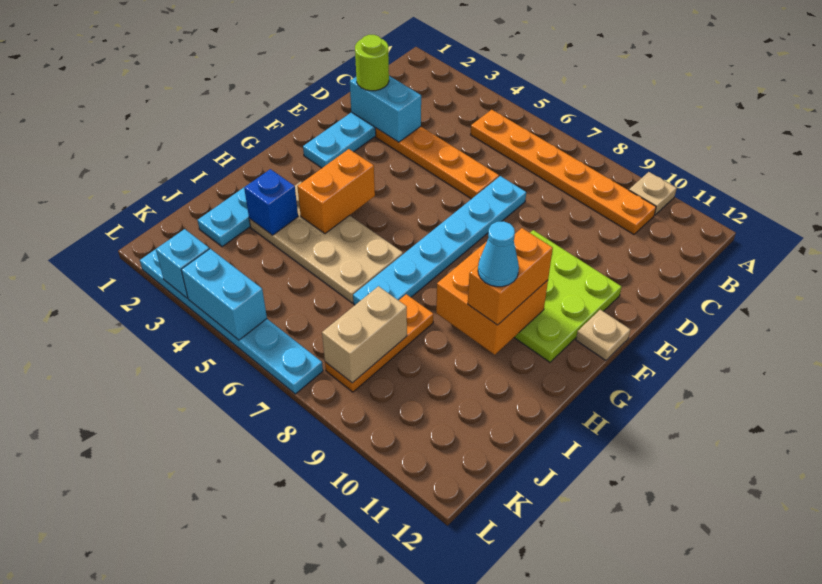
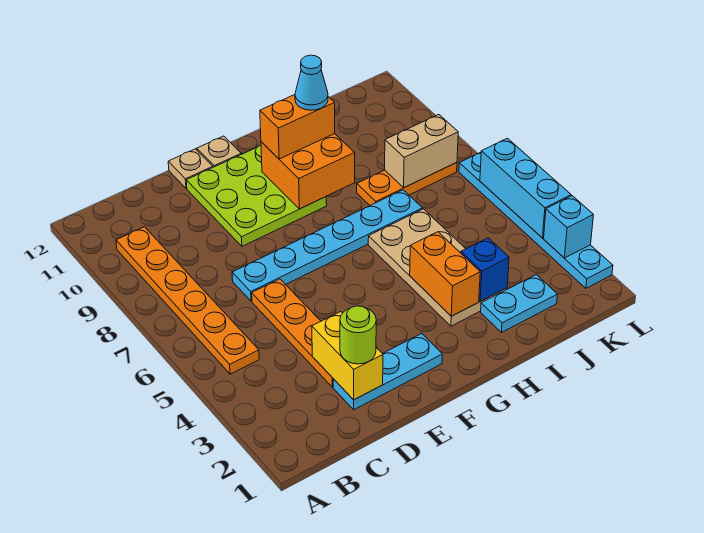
tan plate A10 level 1 -> tan plate E12 level 1
cyan brick D2:D3 level 2 -> yellow brick D2:D3 level 2
orange brick G4:H4 level 2 -> orange brick H3:H4 level 2
cyan brick L4:L5 level 2 -> cyan brick L4:L6 level 2

